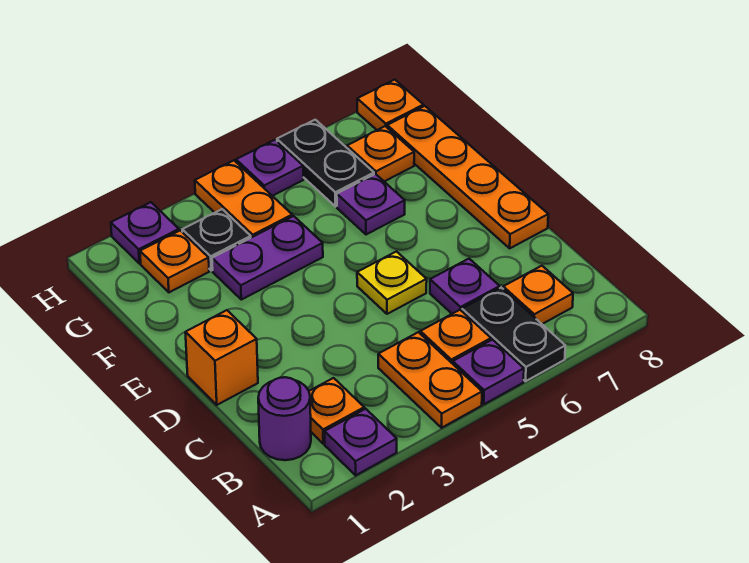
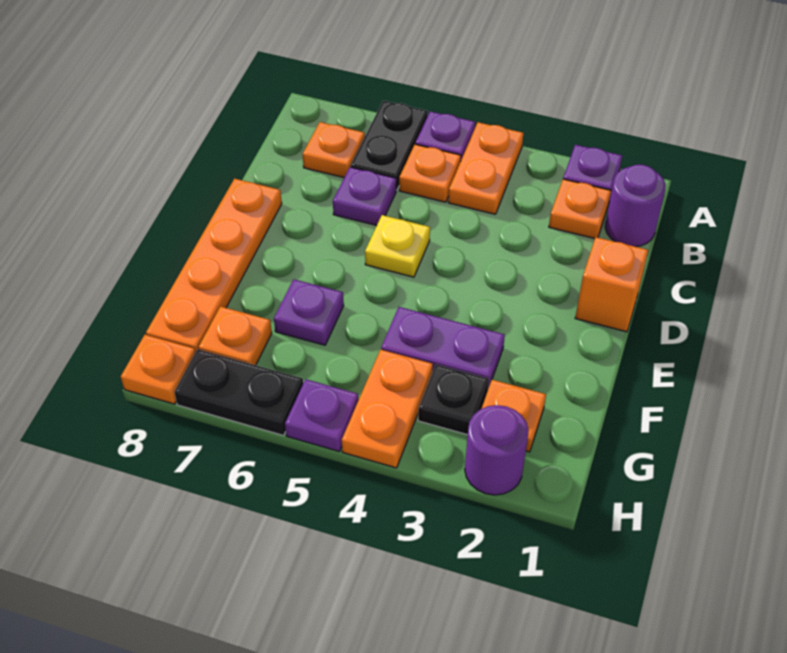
black plate G6:H6 level 1 -> black plate H6:H7 level 1
purple plate H2 level 1 -> purple round brick H2 level 1

